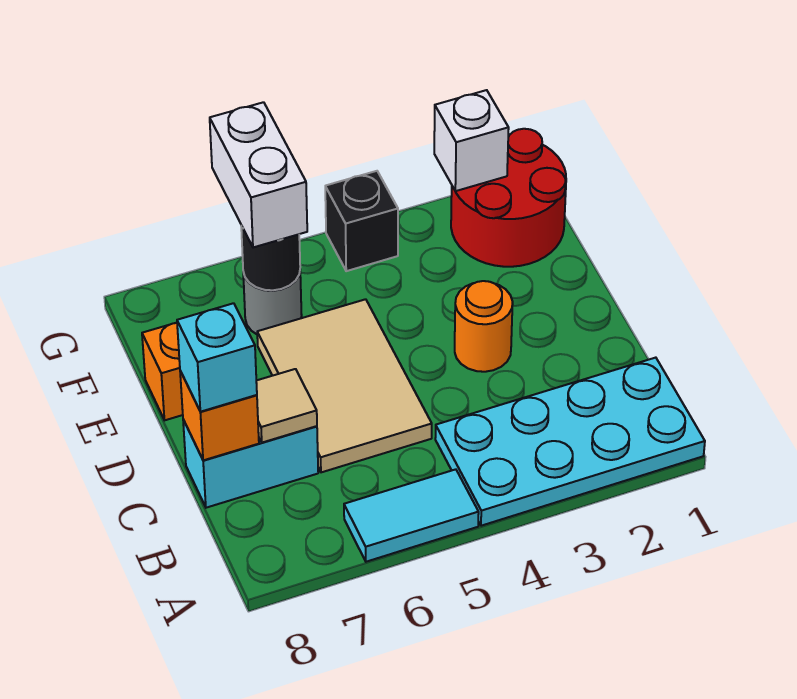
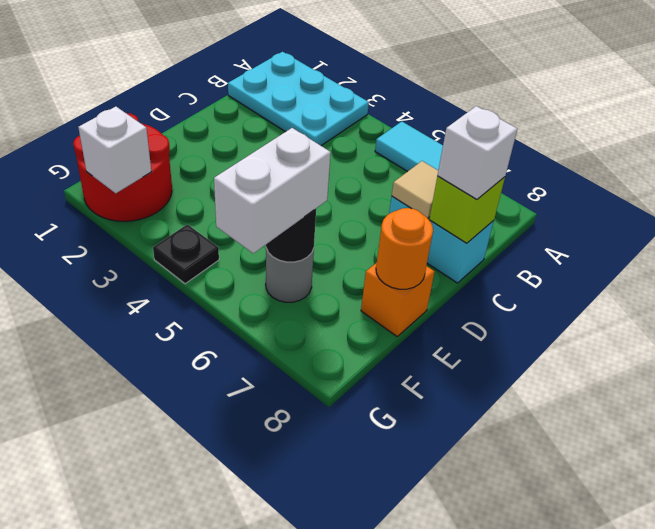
cyan plate A1:B4 level 1 -> cyan plate A1:B3 level 1
tan tile C5:E6 level 1 -> none
orange brick C8 level 2 -> lime brick C8 level 2
cyan brick C8 level 3 -> white brick C8 level 3
orange round brick D3 level 1 -> orange round brick E8 level 2
black brick G4 level 1 -> black plate G4 level 1

